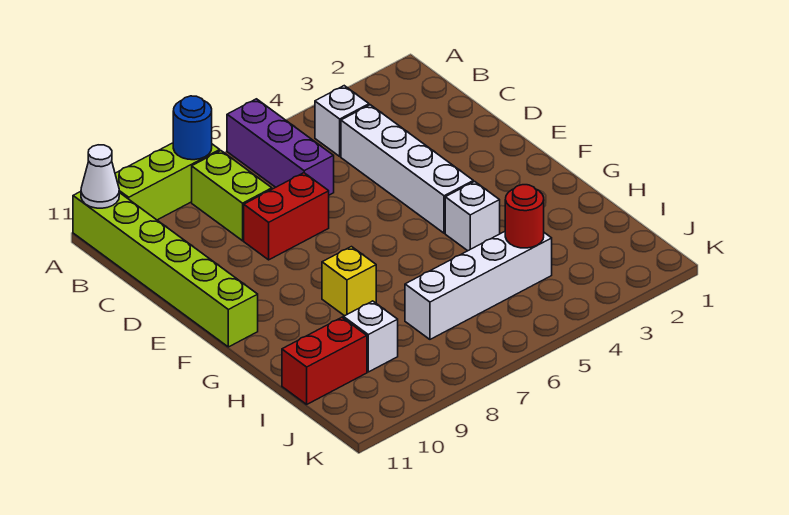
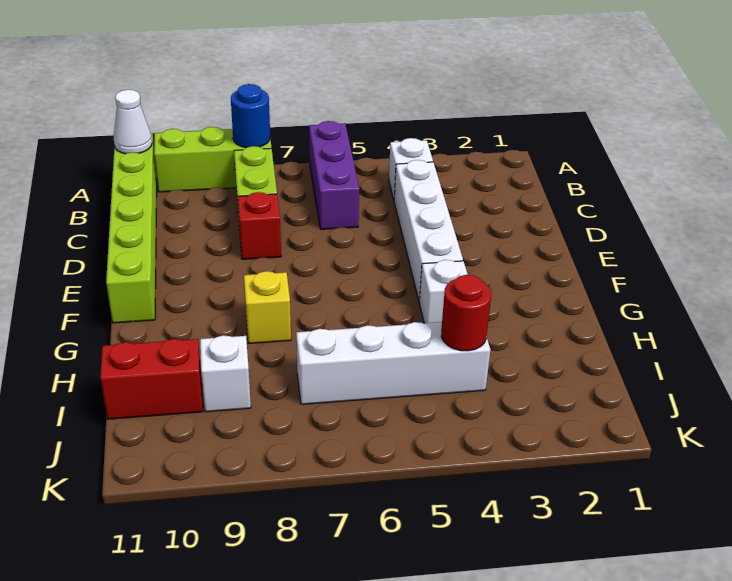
red brick D7:D8 level 1 -> red brick D8 level 1

